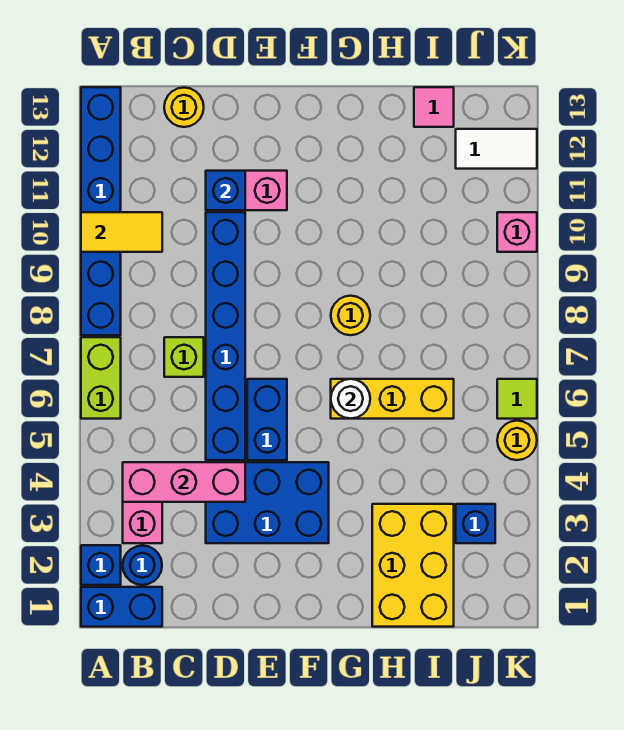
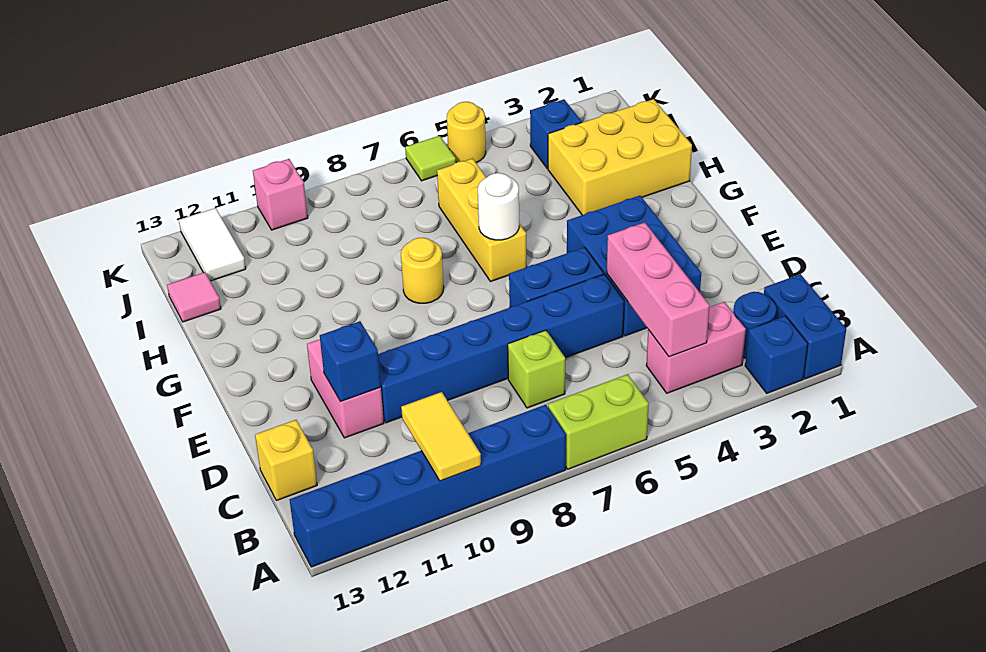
yellow round brick C13 level 1 -> yellow brick C13 level 1

